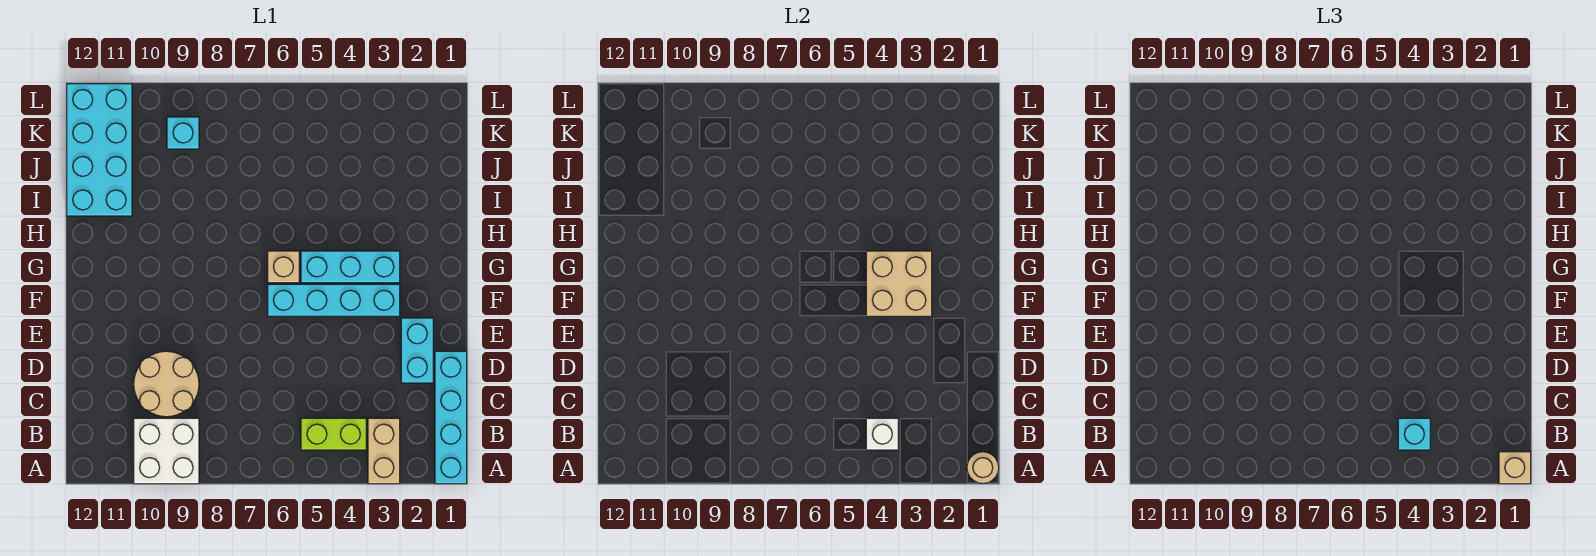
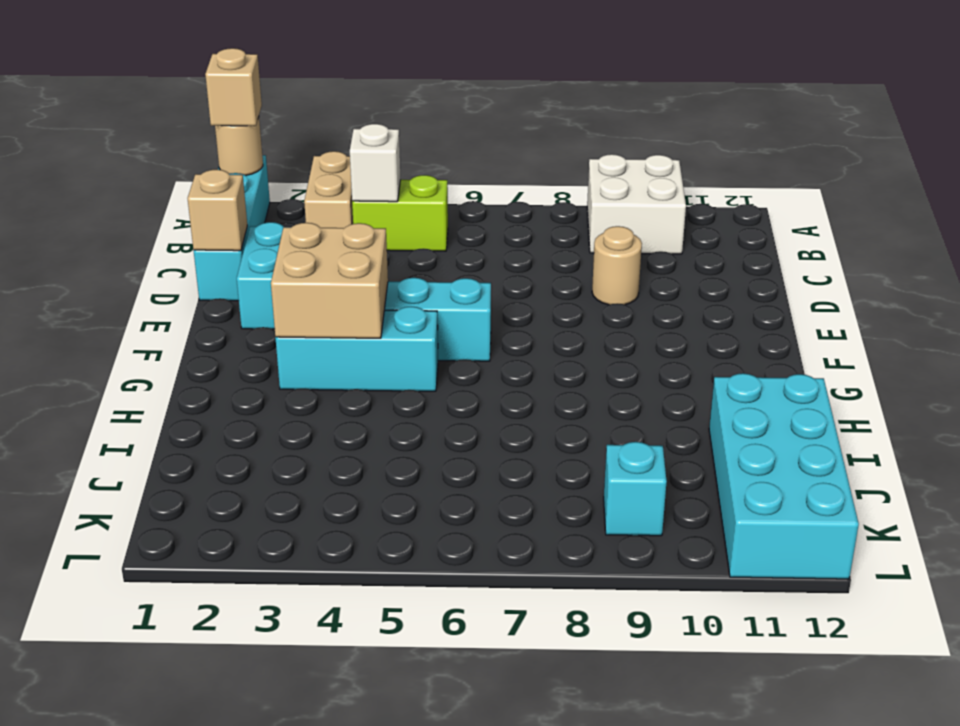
cyan brick B4 level 3 -> none
tan round brick C9:D10 level 1 -> tan round brick D9 level 1
tan brick G6 level 1 -> tan brick D1 level 2

